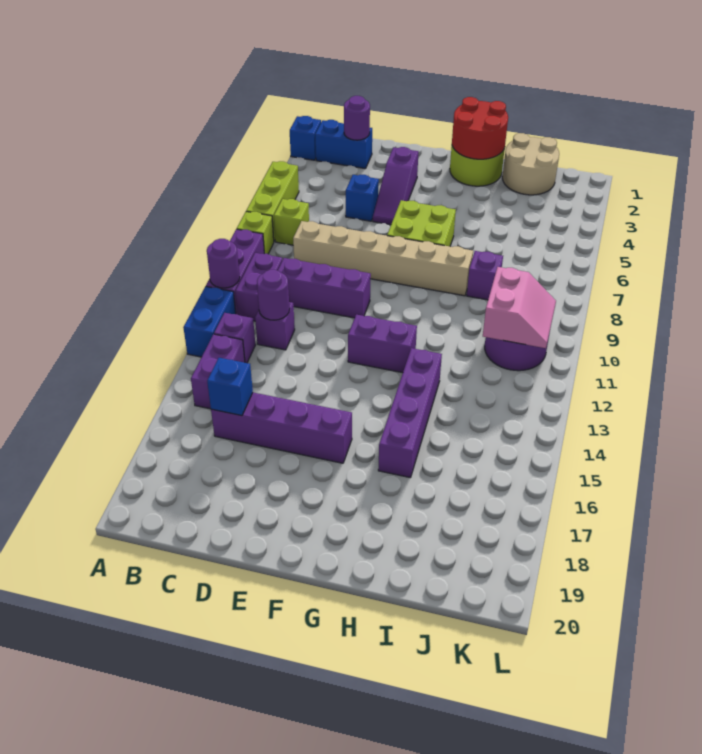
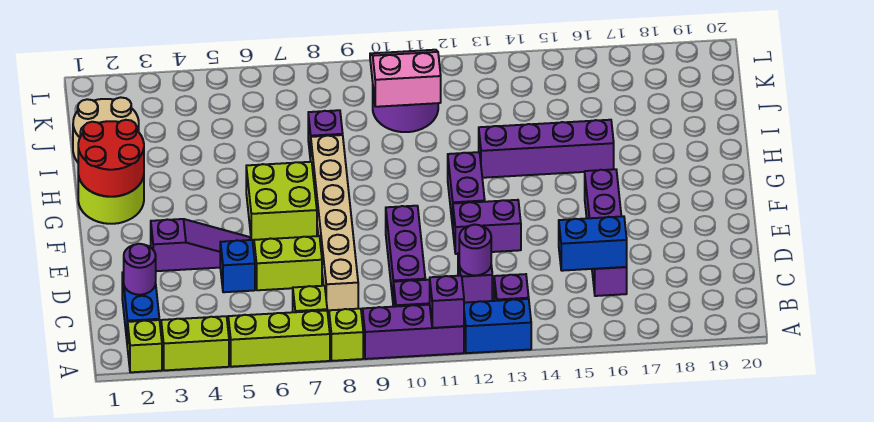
blue brick A2 level 1 -> lime brick A2 level 1
none -> lime brick A3:A4 level 1
purple round brick A11 level 2 -> purple brick A11 level 2
purple brick B14:B15 level 1 -> purple brick E12:E13 level 1
blue brick C16 level 2 -> blue brick C15:C16 level 2
none -> lime brick D6:D7 level 1

